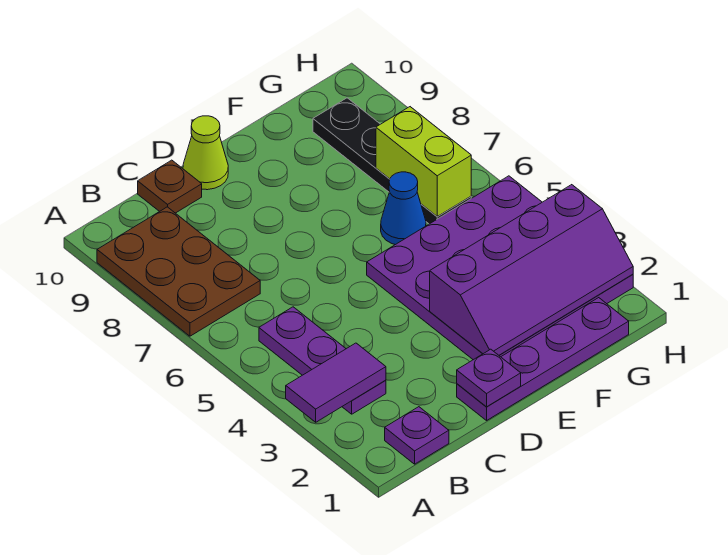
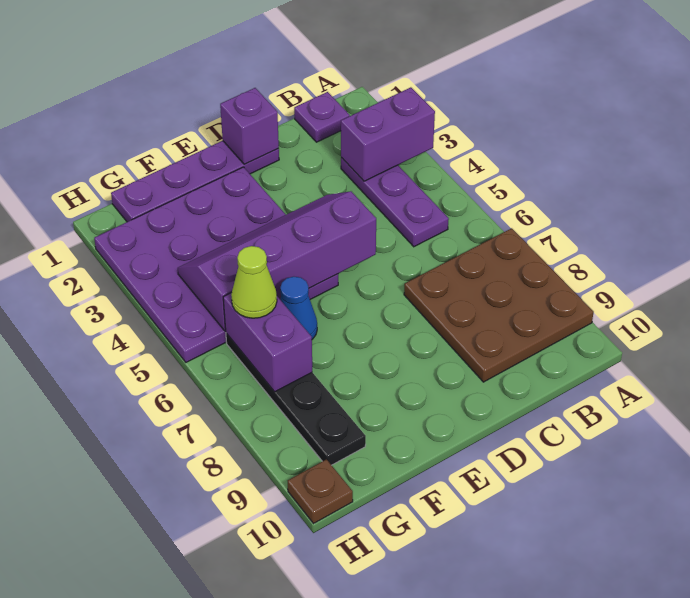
purple tile A3:B3 level 2 -> purple brick A3:B3 level 2
brown plate A7:B9 level 1 -> brown plate A7:C9 level 1
brown plate C10 level 1 -> brown plate H10 level 1
purple plate D1 level 2 -> purple brick D1 level 2
lime cone D10 level 1 -> lime cone G6 level 3
purple slope E2:H3 level 2 top 3 -> purple slope D4:G5 level 2 top 5
lime brick G6:G7 level 2 -> purple brick G6:G7 level 2

